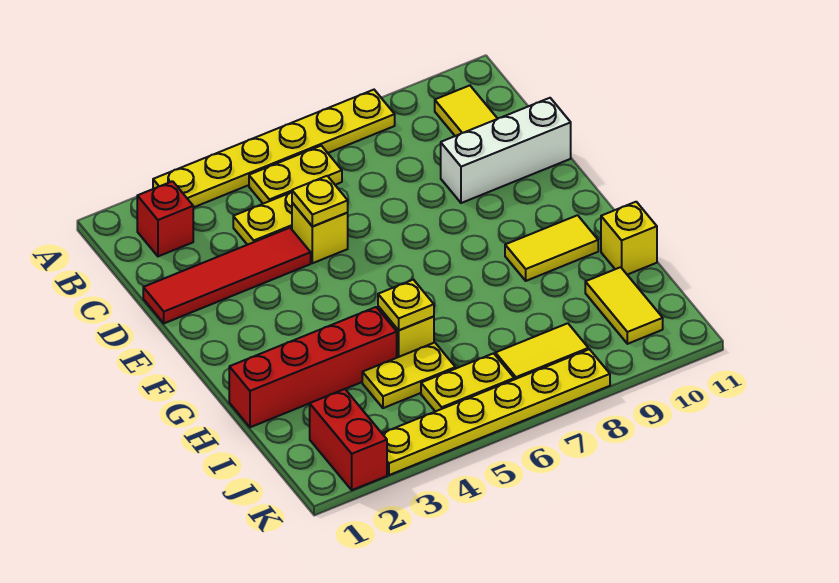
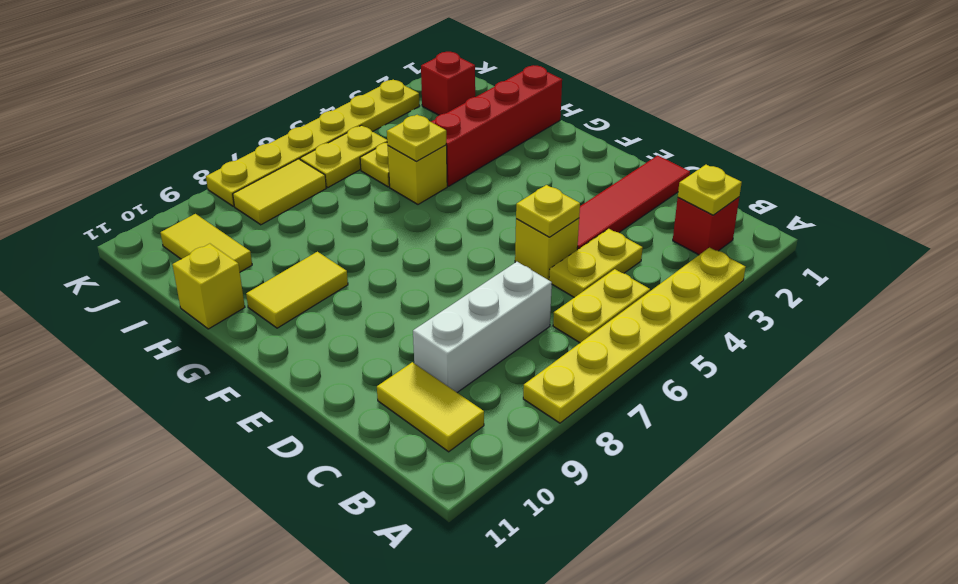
none -> yellow plate B2 level 2
white brick D9:D11 level 1 -> white brick C7:C9 level 1
red brick J2:K2 level 1 -> red brick J2 level 1

